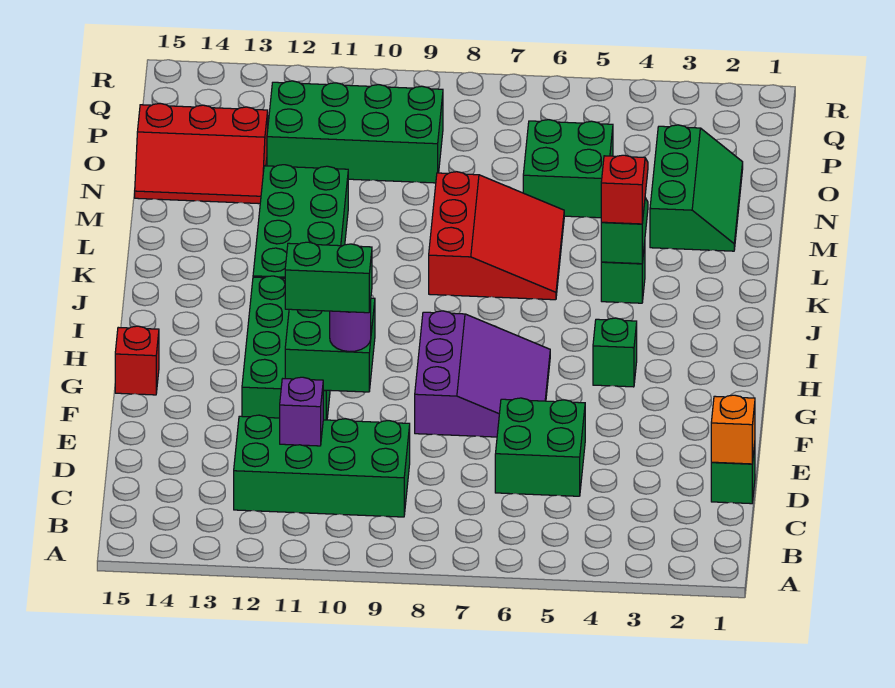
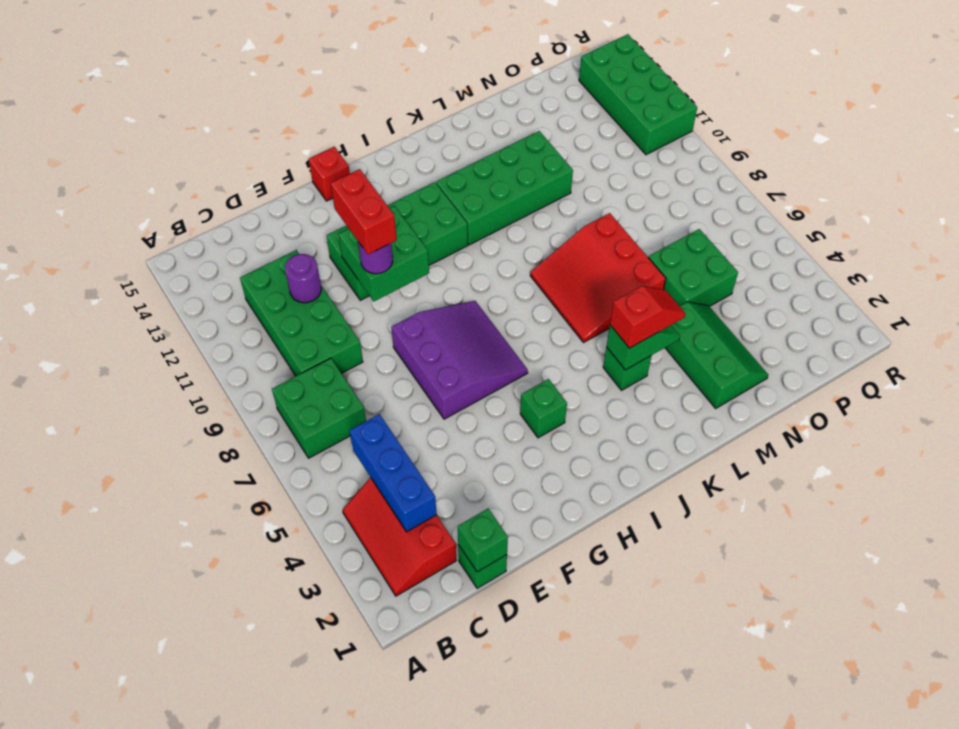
none -> blue brick C3:C5 level 2
orange brick D1 level 2 -> green brick D1 level 2
green brick D5:E6 level 1 -> green brick B7:C8 level 1
purple brick D11 level 2 -> purple round brick D11 level 2
purple slope F6:H8 level 1 top 8 -> purple slope F6:H8 level 1 top F
green brick F10:F11 level 4 -> red brick F10:F11 level 4
red slope K6:M8 level 1 top 8 -> red slope K6:M8 level 1 top M
green slope M2:O3 level 1 top 3 -> green slope M2:N4 level 1 top M
red slope N13:O15 level 1 top O -> red slope B2:C4 level 1 top C
green brick O9:P12 level 1 -> green brick Q11:R14 level 1

